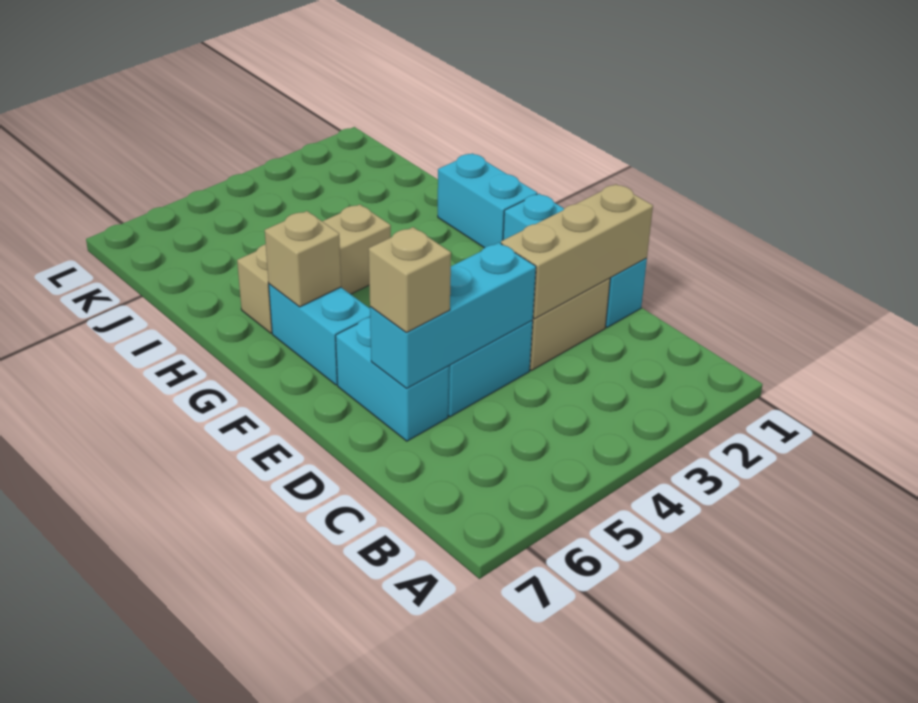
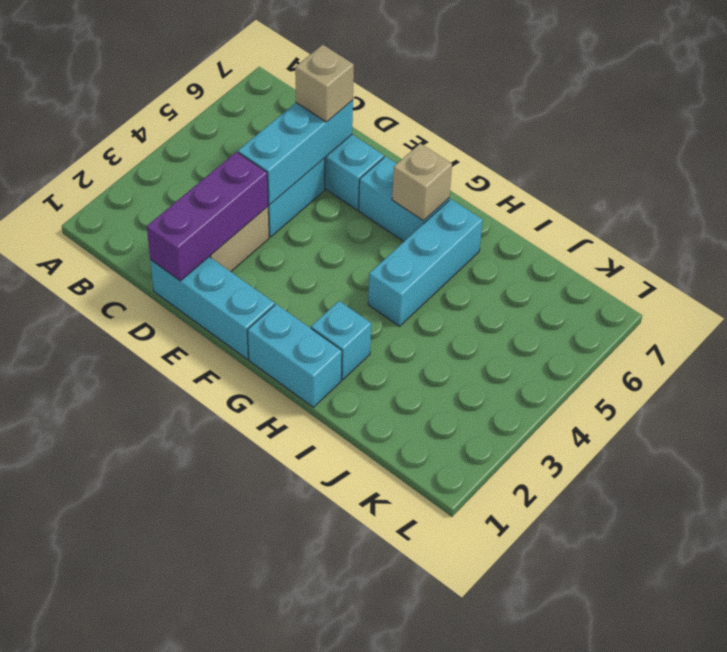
tan brick D1:D3 level 2 -> purple brick D1:D3 level 2
none -> cyan brick H2 level 1
tan brick H4:H6 level 1 -> cyan brick H4:H6 level 1

